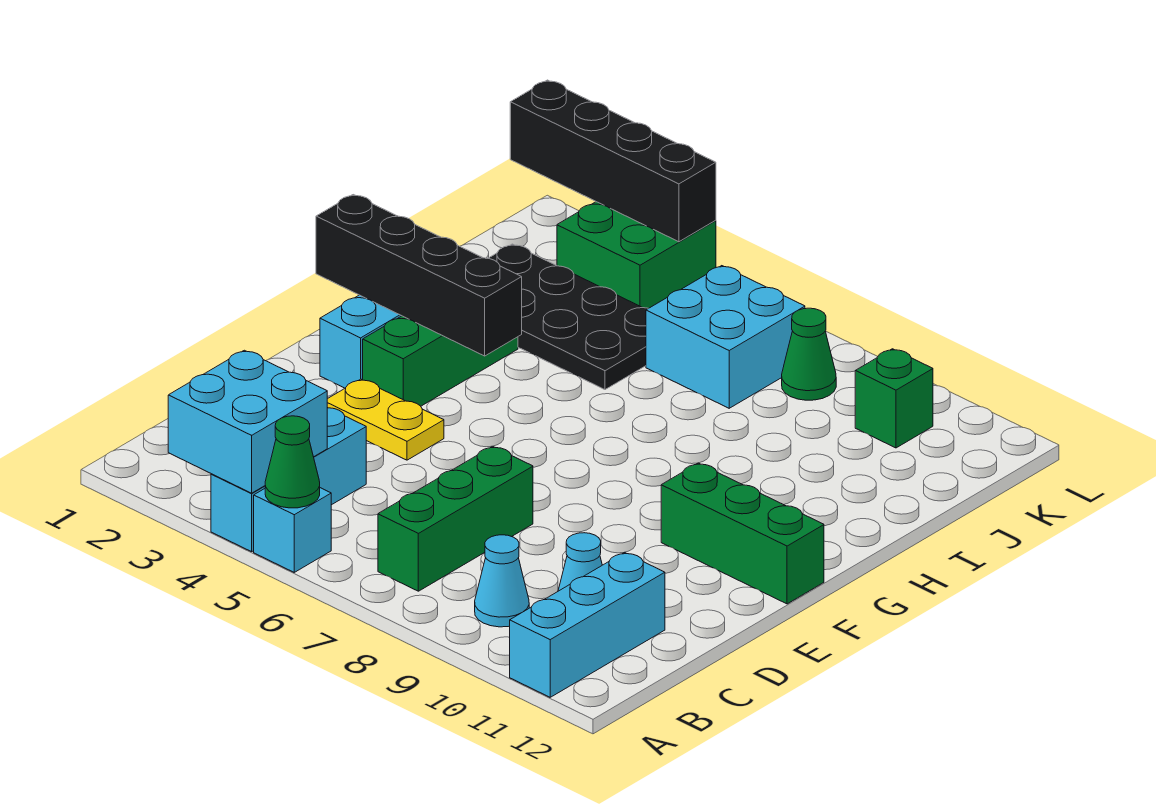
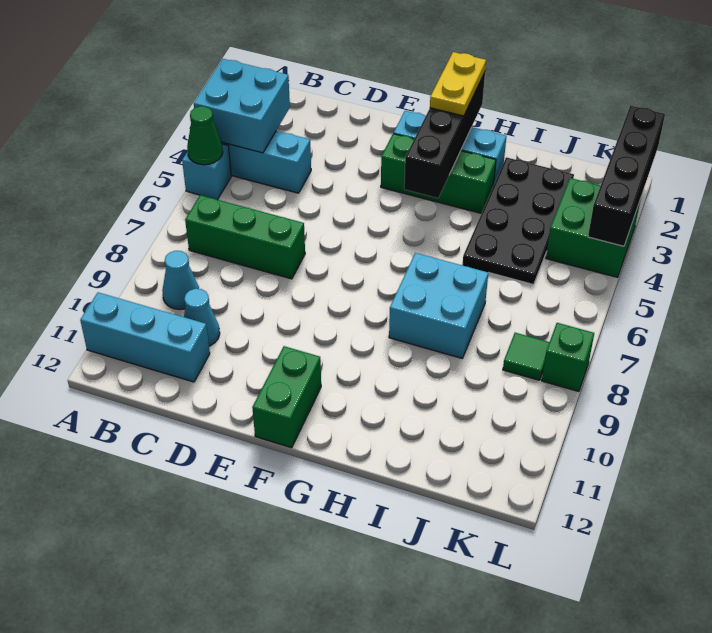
yellow plate E3:E4 level 1 -> yellow plate G1:G2 level 3
green brick F10:F12 level 1 -> green brick F11:F12 level 1
cyan brick J6:K7 level 1 -> cyan brick H7:I8 level 1
green cone K8 level 1 -> green tile K8 level 1
green brick K10 level 1 -> green brick L8 level 1

